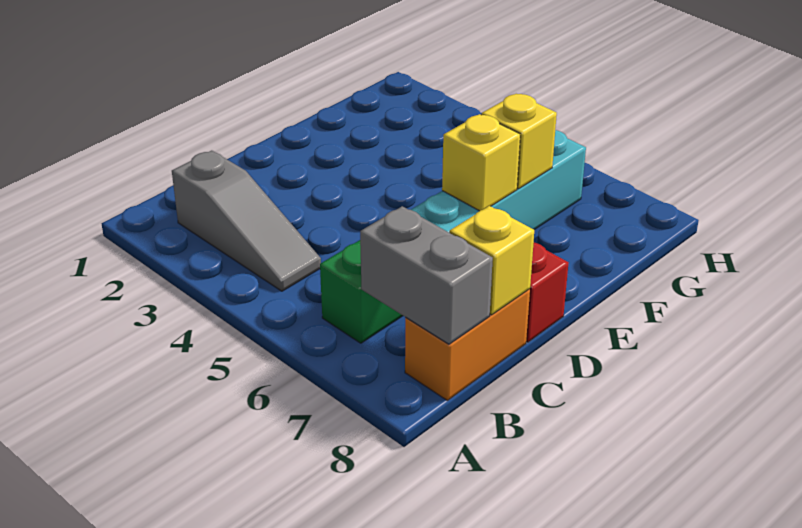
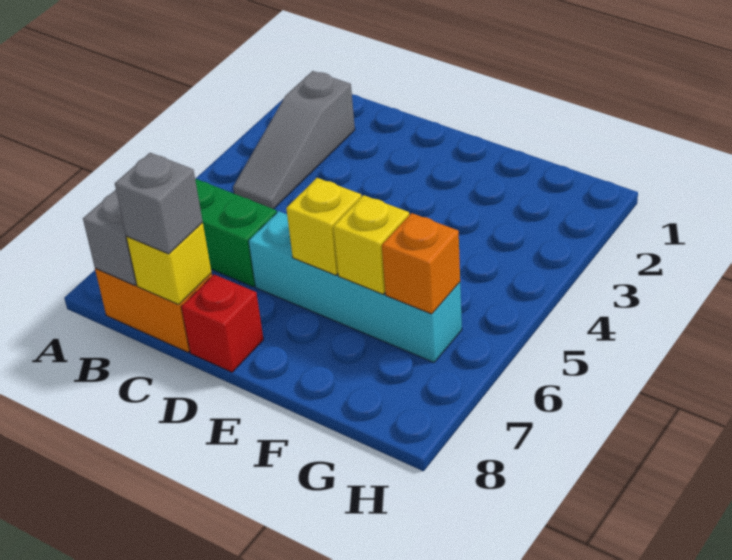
none -> grey brick C8 level 3
none -> orange brick G6 level 2

